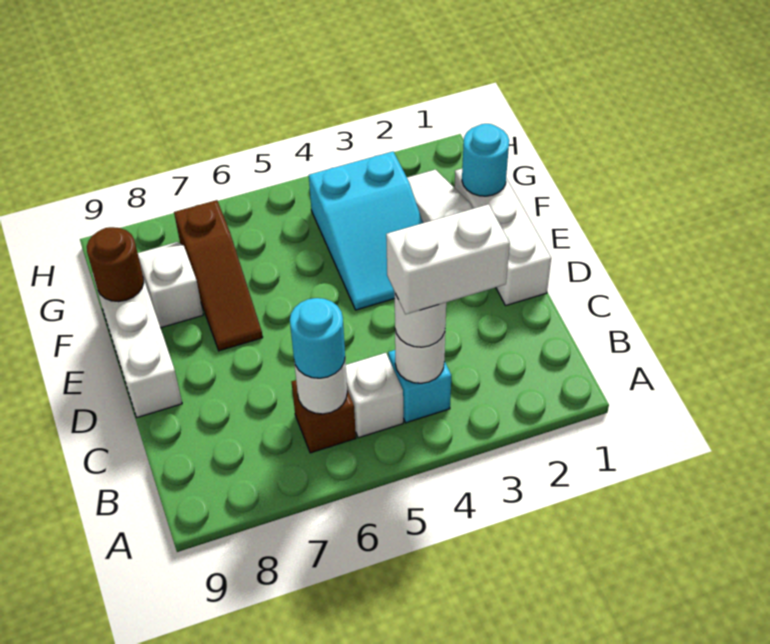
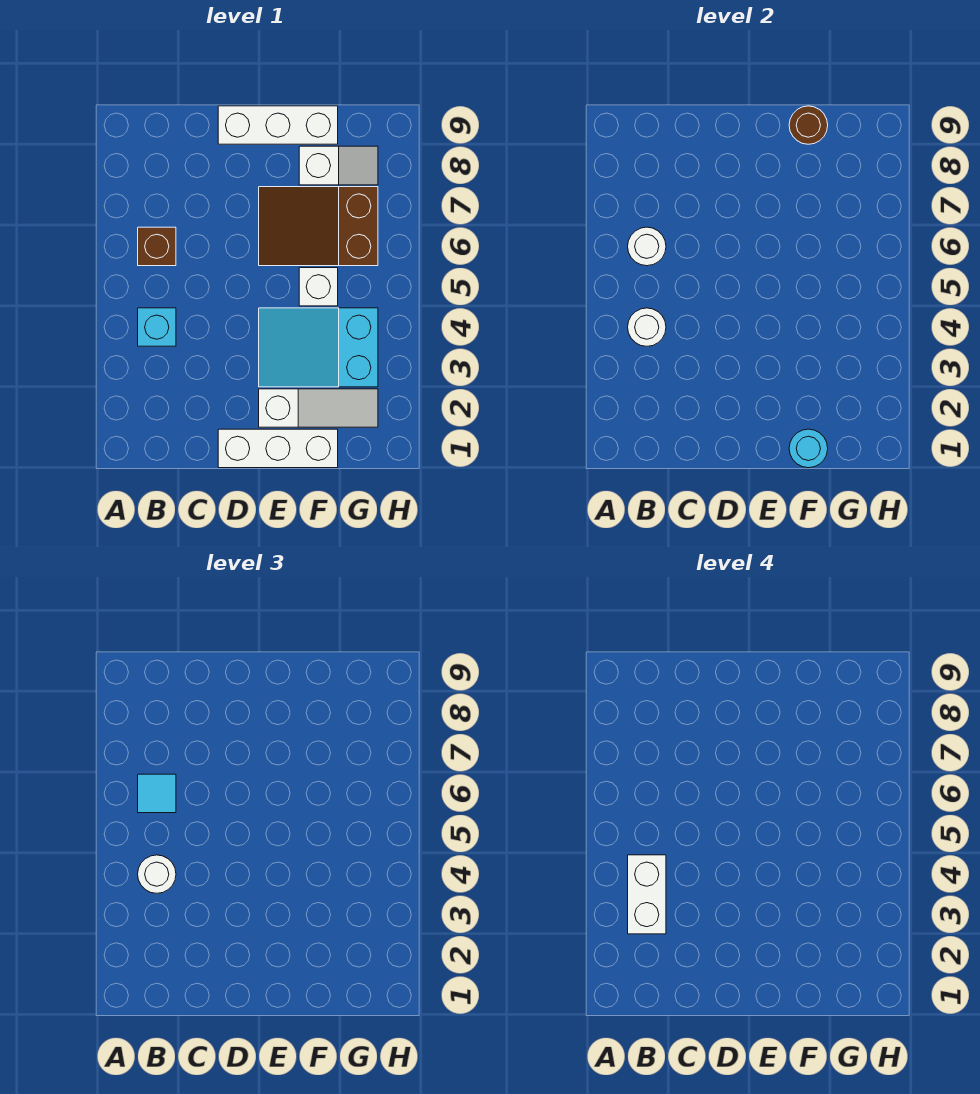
white brick B5 level 1 -> white brick F5 level 1
cyan round brick B6 level 3 -> cyan tile B6 level 3
brown slope E7:G7 level 1 top G -> brown slope E6:G7 level 1 top G

